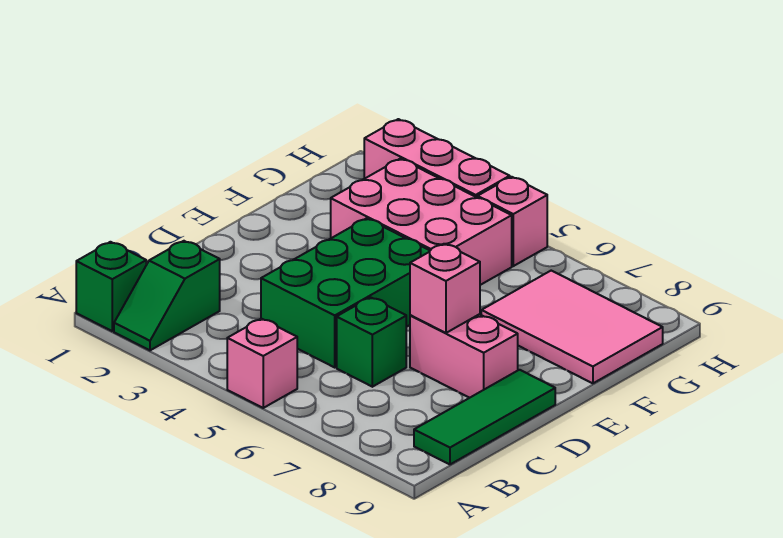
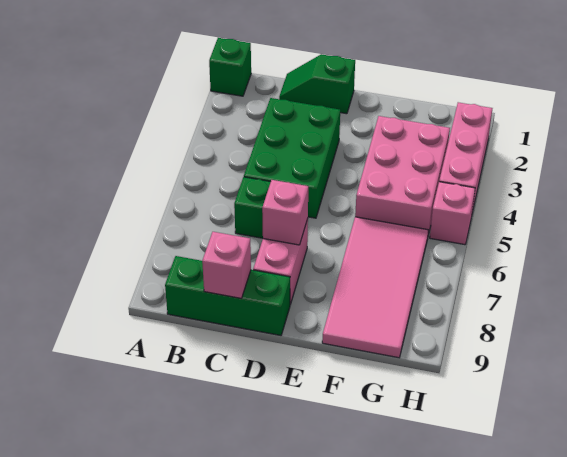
green slope A2:B2 level 1 top B -> green slope C1:D1 level 1 top D
pink brick A5 level 1 -> pink brick C9 level 2
green tile B9:D9 level 1 -> green brick B9:D9 level 1
green brick C4:E5 level 1 -> green brick C3:D5 level 1
pink tile F7:G9 level 1 -> pink tile F6:G9 level 1

